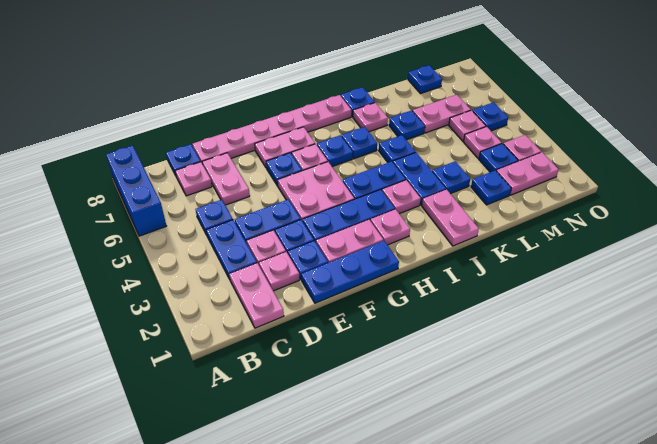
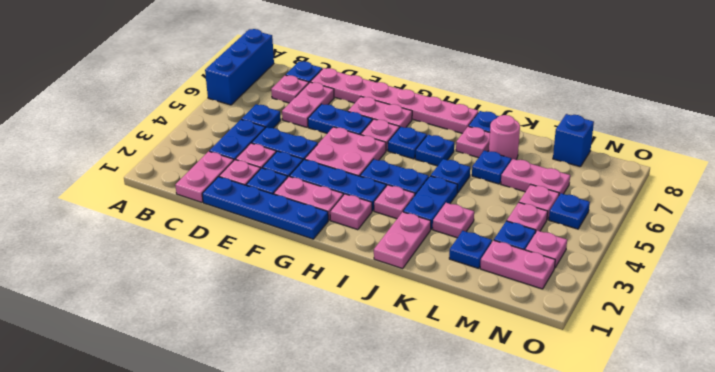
blue plate E1:G1 level 1 -> blue plate D1:G1 level 1
blue plate F6 level 1 -> blue plate E6:F6 level 1
blue plate K3 level 1 -> pink plate K3 level 1
none -> pink round brick K7 level 1
blue plate M8 level 1 -> blue brick M8 level 1

